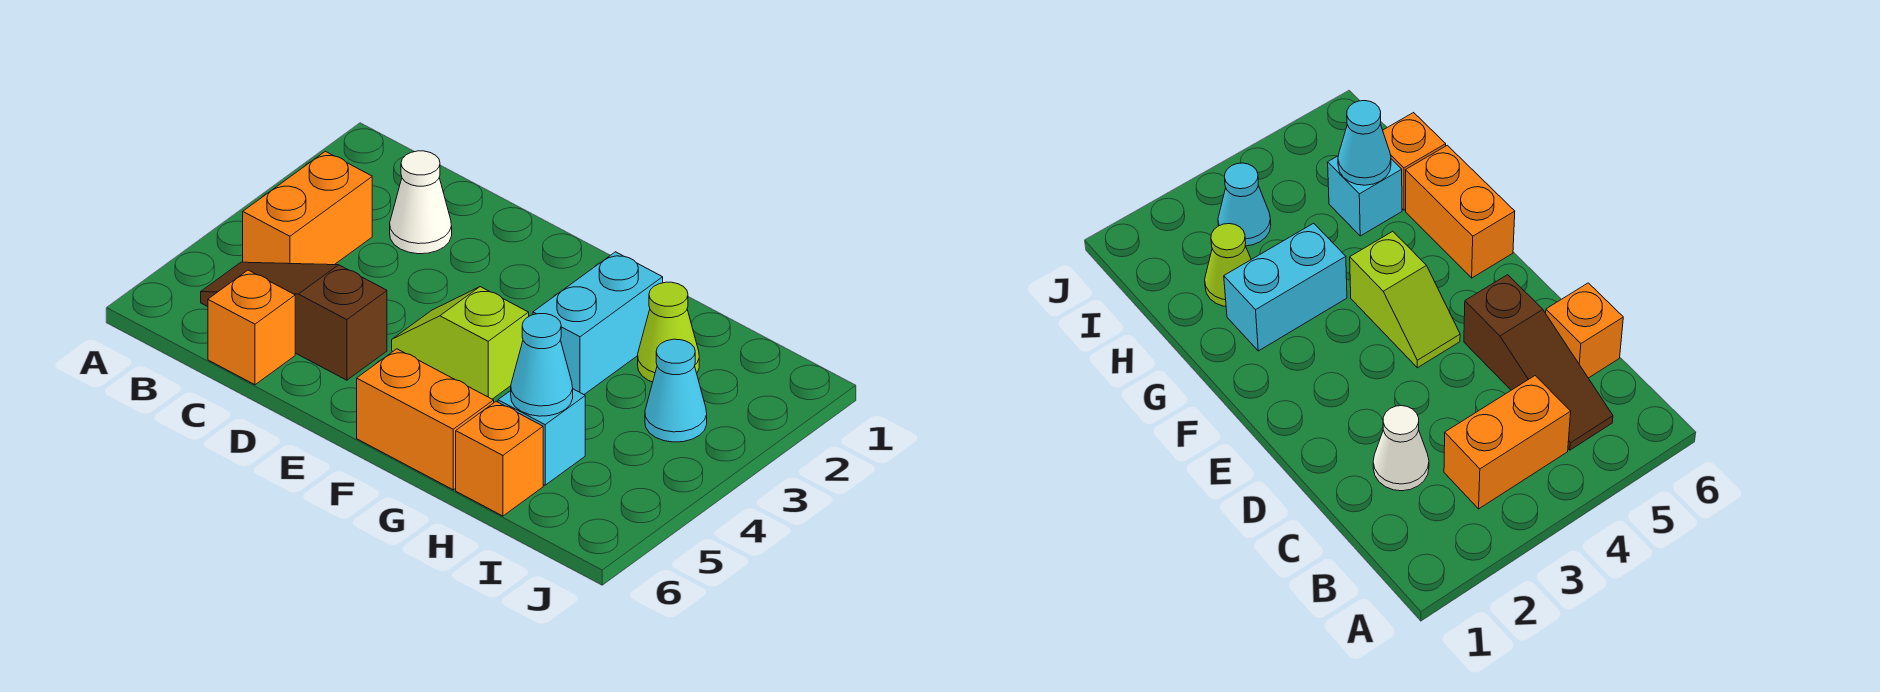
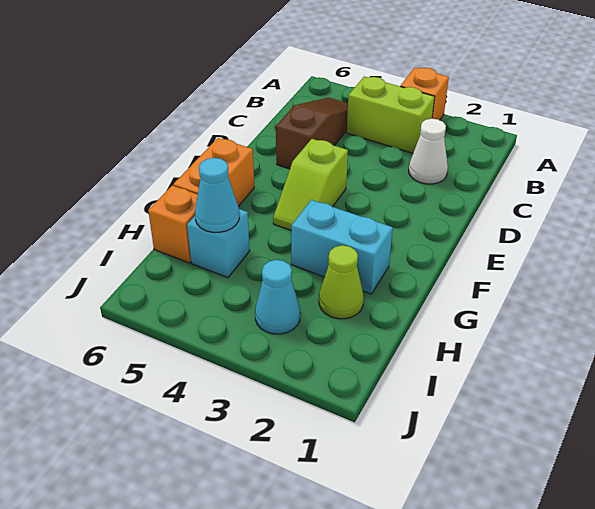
orange brick B3:B4 level 1 -> lime brick B3:B4 level 1
orange brick C6 level 1 -> orange brick A3 level 1
lime slope E4:F4 level 1 top F -> lime slope E4:F4 level 1 top E

